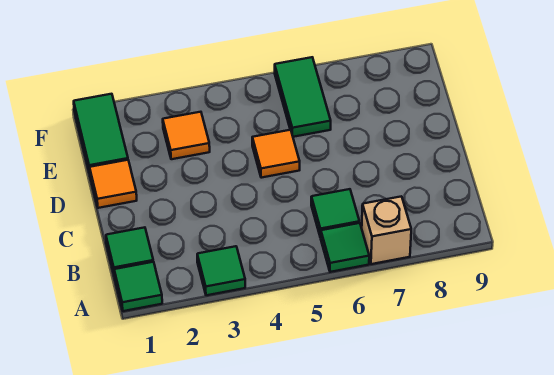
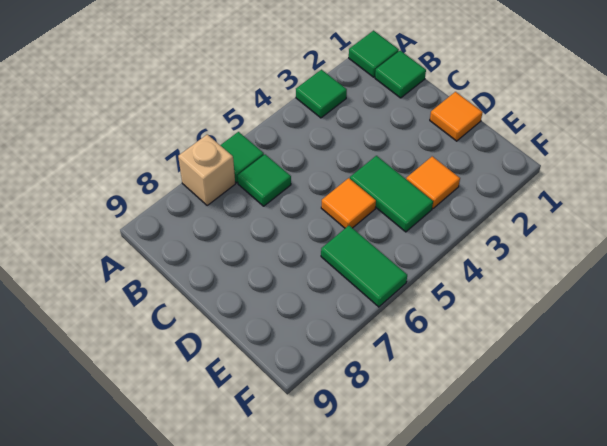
green tile E1:F1 level 1 -> green tile D4:E4 level 1

